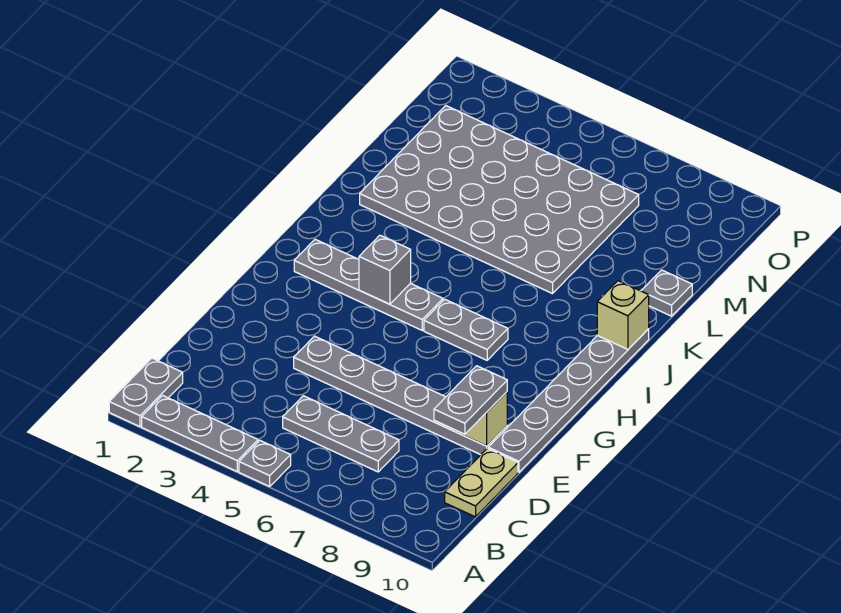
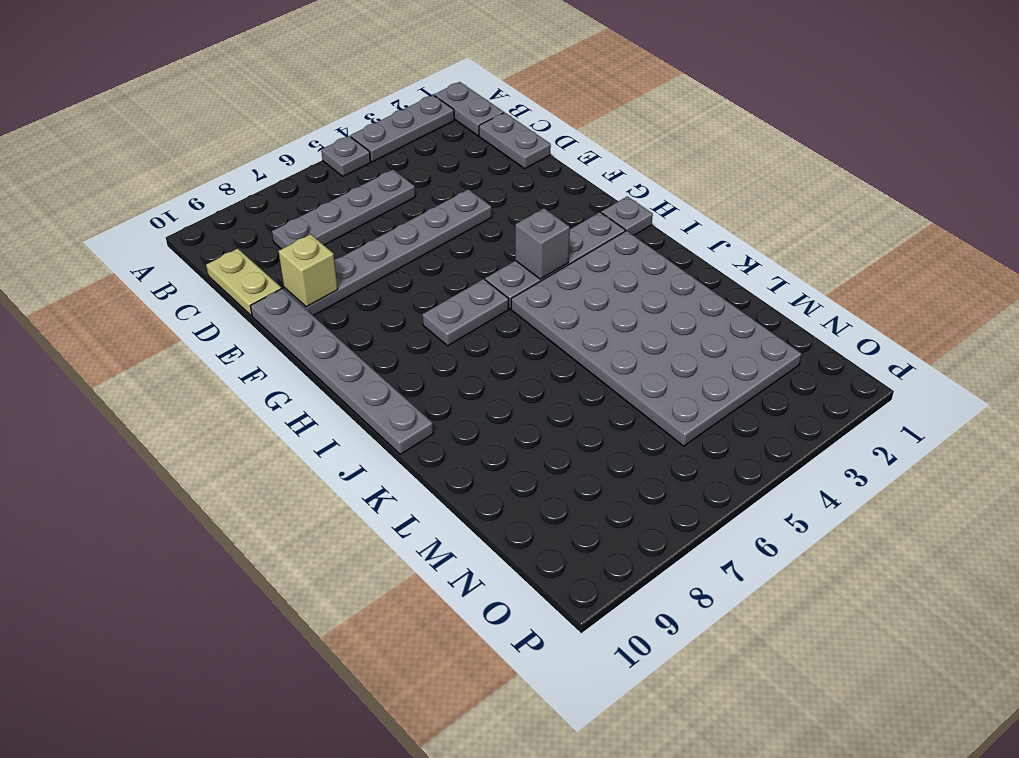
grey plate C5:C7 level 1 -> grey plate C5:C8 level 1
grey plate D9:E9 level 3 -> grey plate C1:D1 level 1
tan brick J10 level 2 -> none
grey plate K2:N7 level 1 -> grey plate I2:N5 level 1
grey plate L10 level 1 -> grey plate H1 level 1

